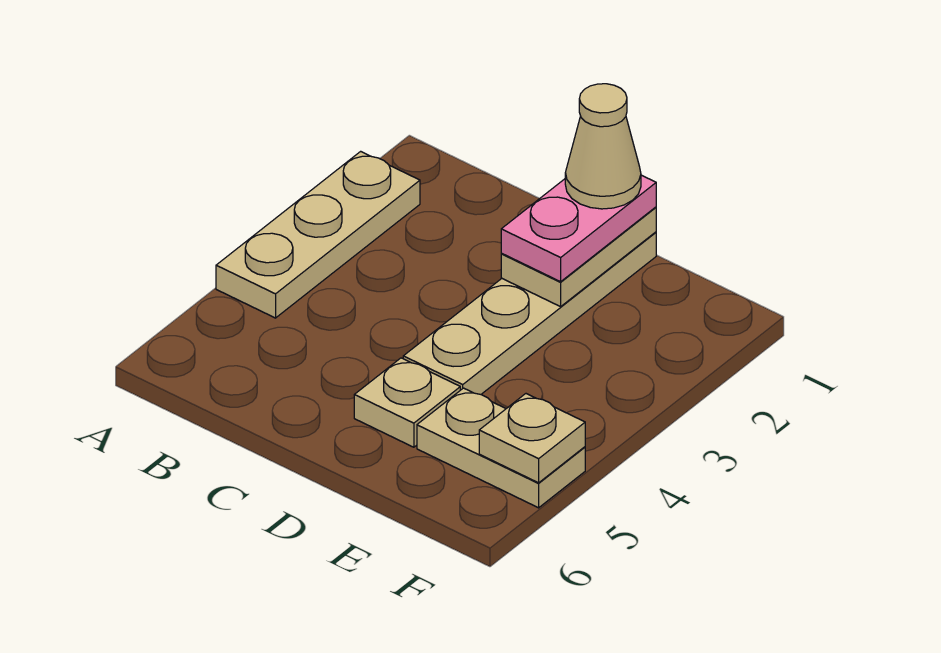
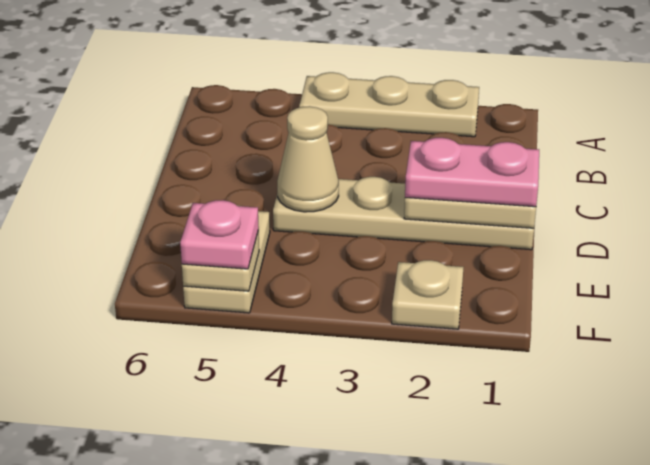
tan cone D1 level 4 -> tan cone D4 level 2
tan plate D5 level 1 -> tan plate F2 level 1
none -> pink plate F5 level 3

